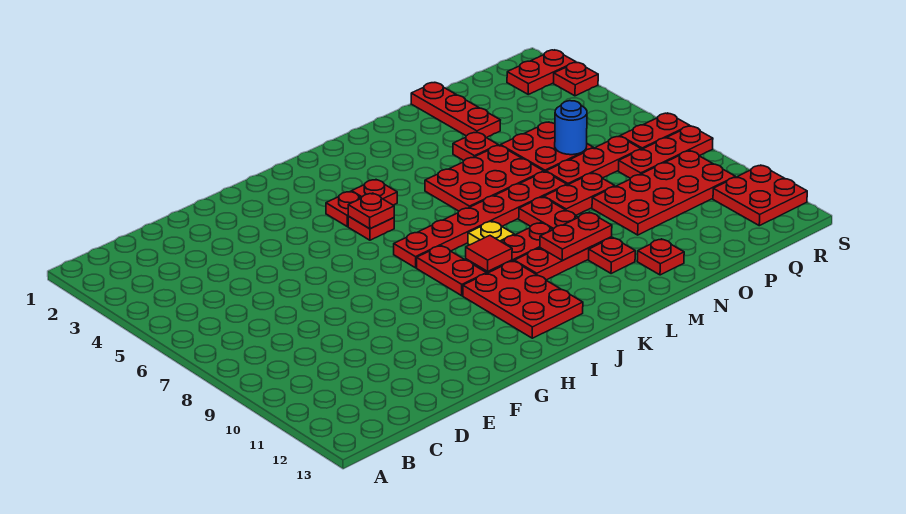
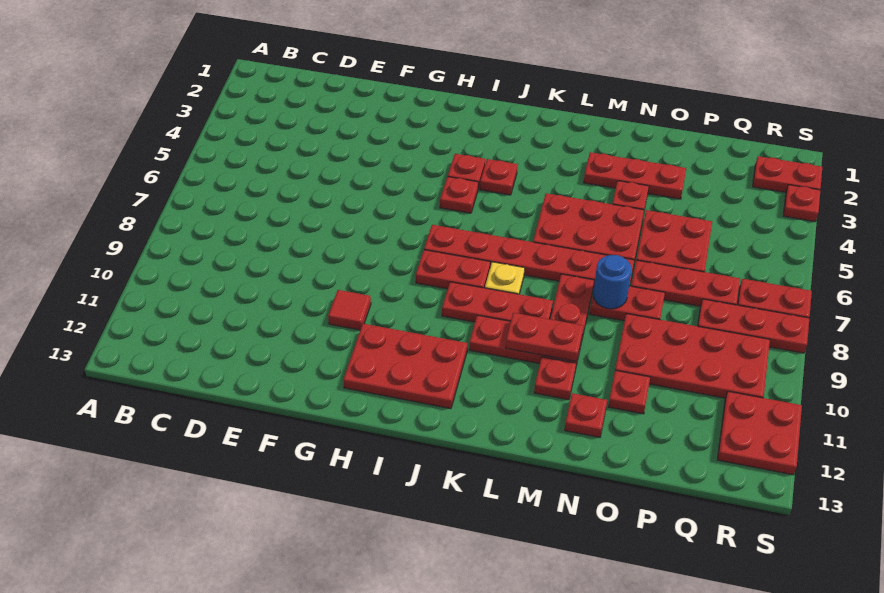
red plate I5 level 2 -> red plate O11 level 1
red plate I8:I9 level 1 -> red plate I8:J8 level 1
red plate I10:J12 level 1 -> red plate H11:J12 level 1
red tile J9 level 2 -> red tile G10 level 1
red plate O1:O3 level 1 -> red plate M3:O3 level 1
blue round brick P6 level 2 -> blue round brick N8 level 2

